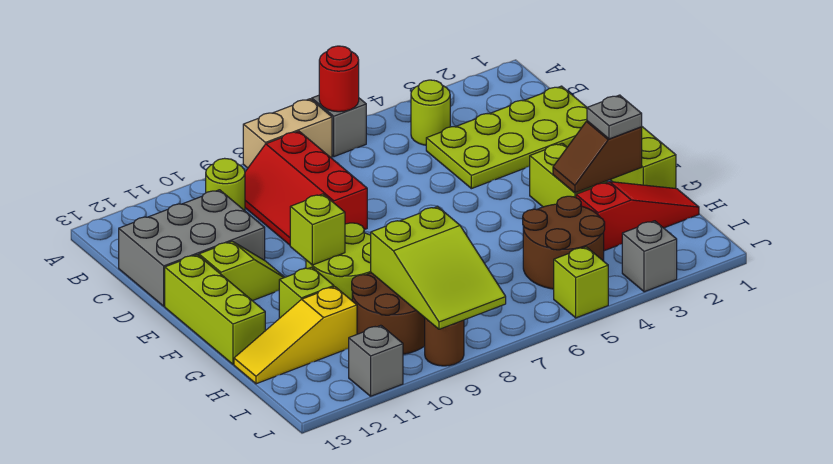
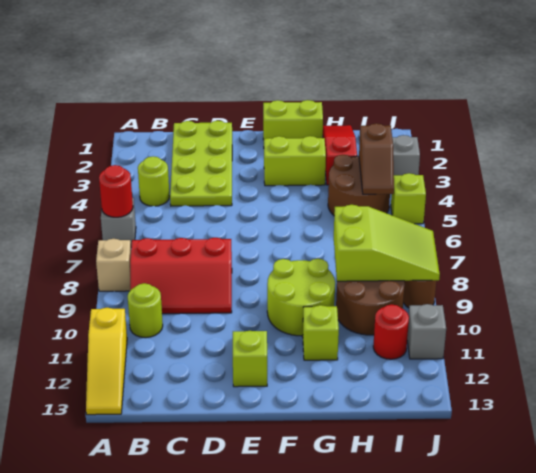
tan brick A7:A8 level 1 -> tan brick A8 level 1
grey brick C11:D13 level 1 -> none
lime brick E13:G13 level 1 -> none
lime brick F10 level 2 -> none
brown slope G2:G3 level 2 top 2 -> brown slope I4:I5 level 2 top 4
grey plate G2 level 3 -> none
yellow slope H11:H13 level 1 top 11 -> yellow slope A11:A13 level 1 top 11
none -> red round brick I11 level 1

